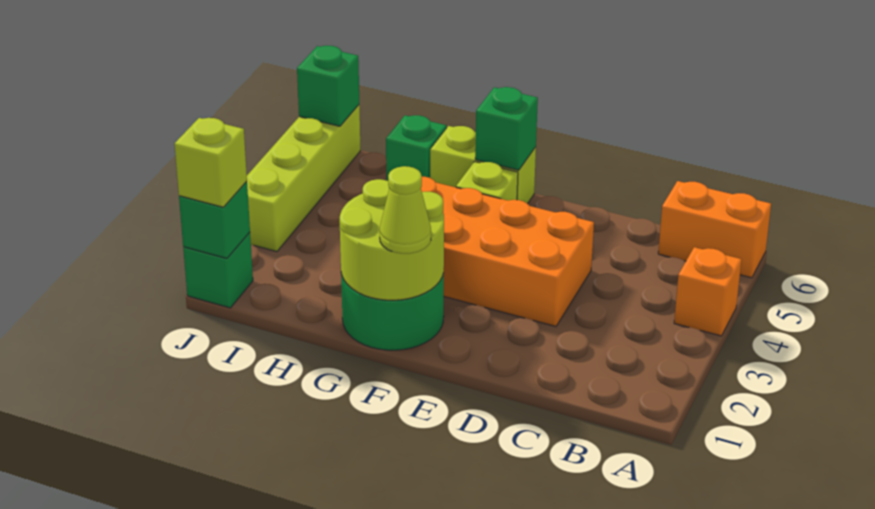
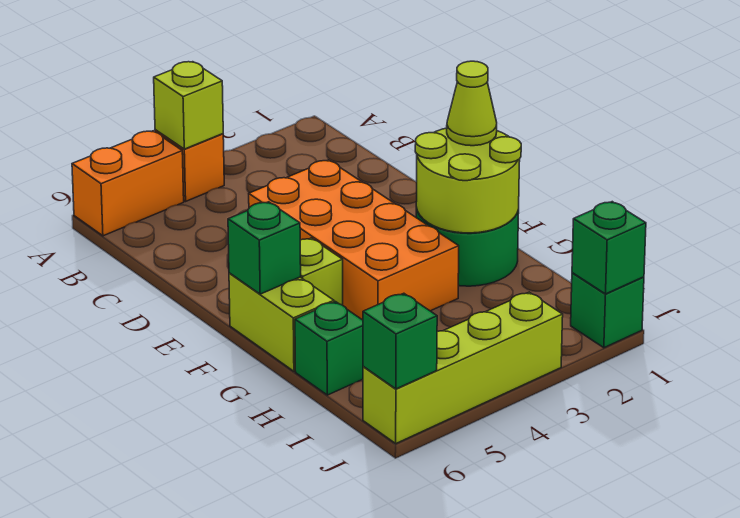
orange brick A6:B6 level 1 -> orange brick A5:A6 level 1
lime brick J1 level 3 -> lime brick A4 level 2

